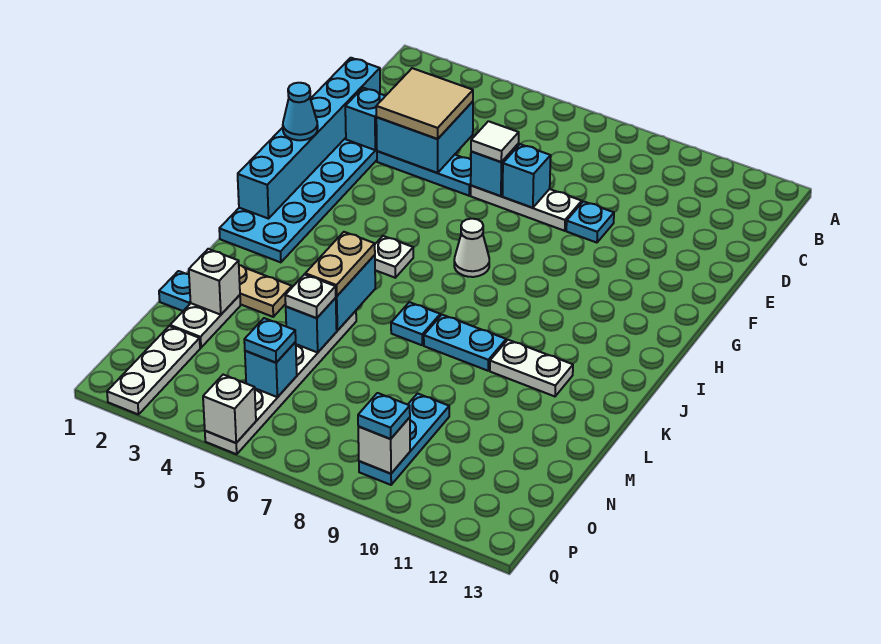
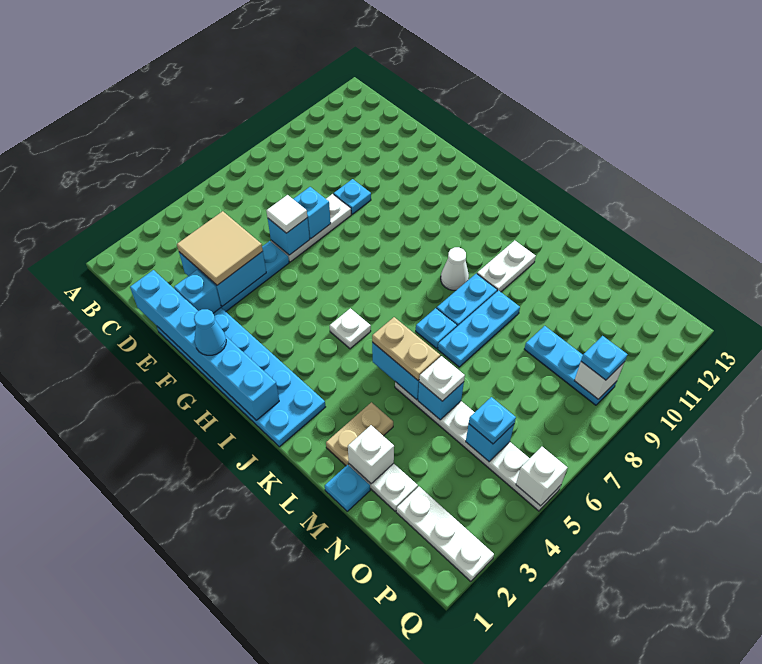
white cone H7 level 1 -> white cone J9 level 1
none -> cyan plate L7:L9 level 1

